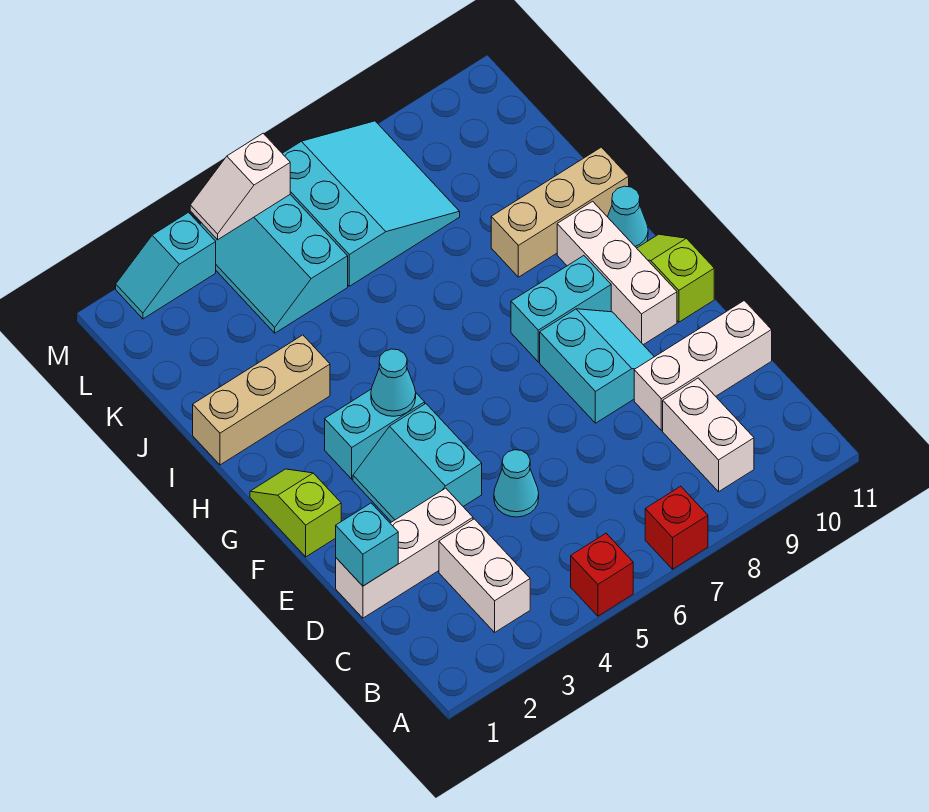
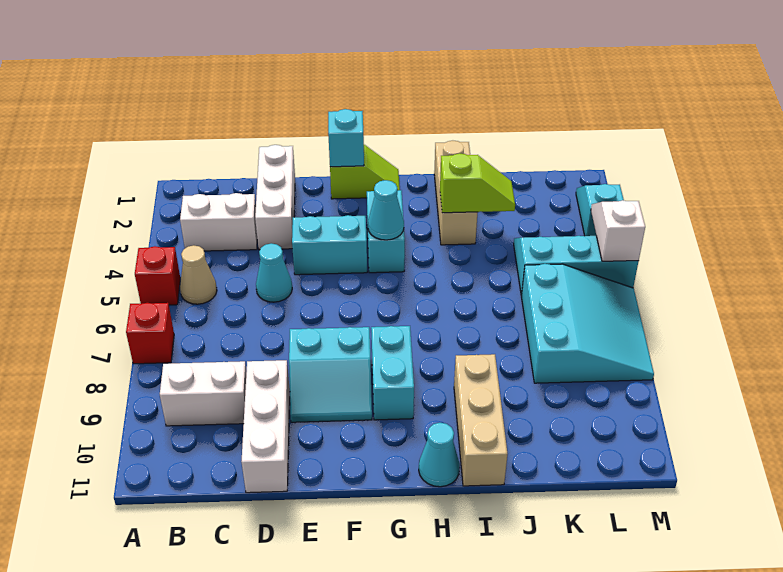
none -> tan cone B5 level 1
cyan brick D1 level 2 -> cyan brick F1 level 2
white brick F10:H10 level 1 -> none
lime slope F11:G11 level 1 top F -> lime slope I3:J3 level 2 top I
cyan slope K6:M8 level 1 top 6 -> cyan slope K6:M8 level 1 top K

